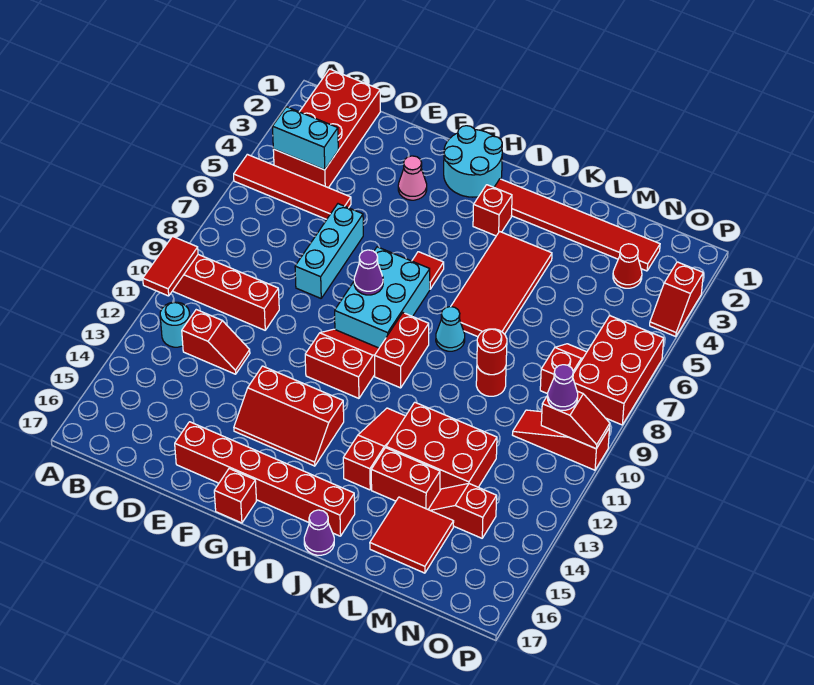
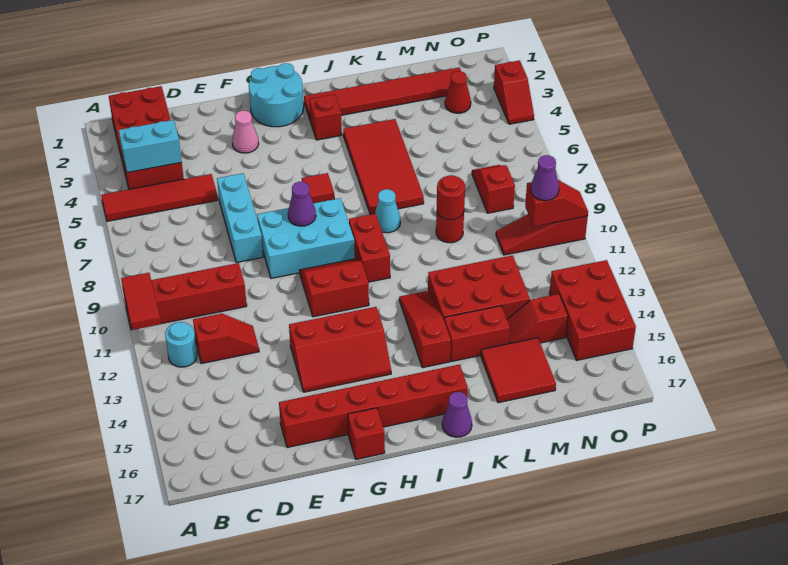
cyan brick G7:H9 level 1 -> cyan brick F8:H9 level 1
red brick O6:P8 level 1 -> red brick O13:P15 level 1

